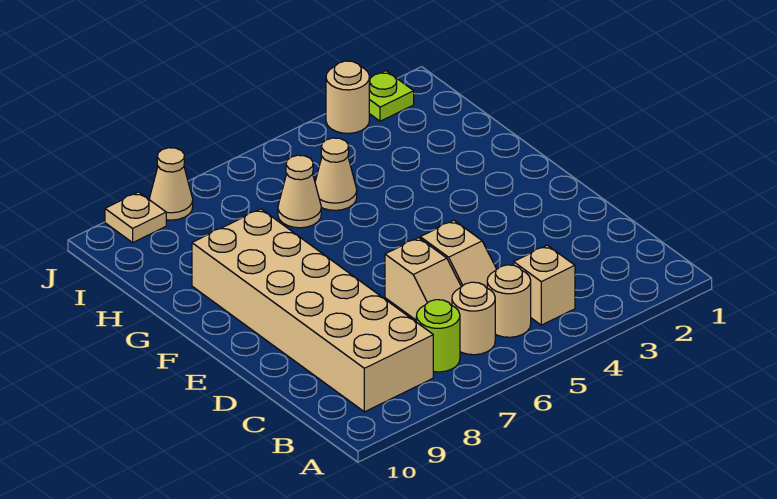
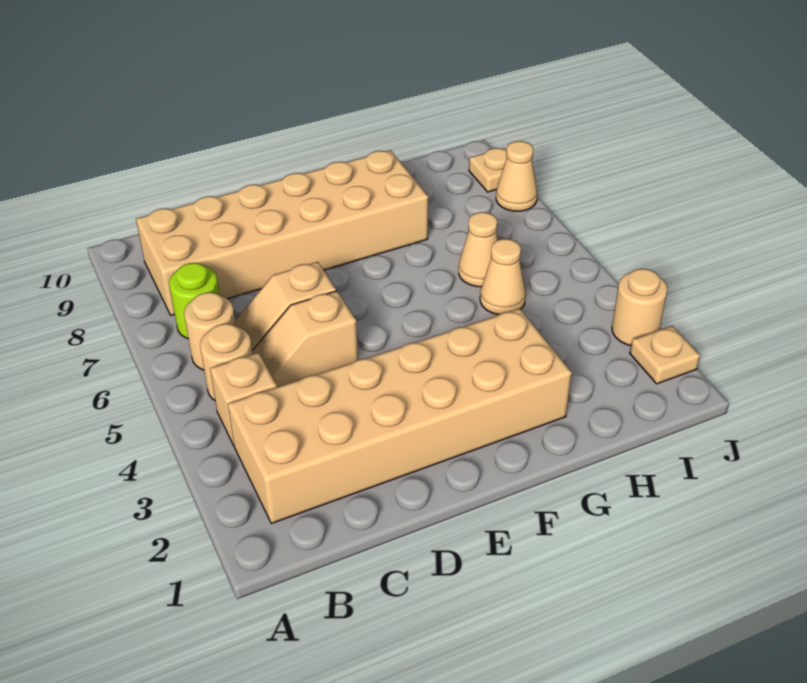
none -> tan brick B2:G3 level 1
lime plate J2 level 1 -> tan plate J2 level 1

